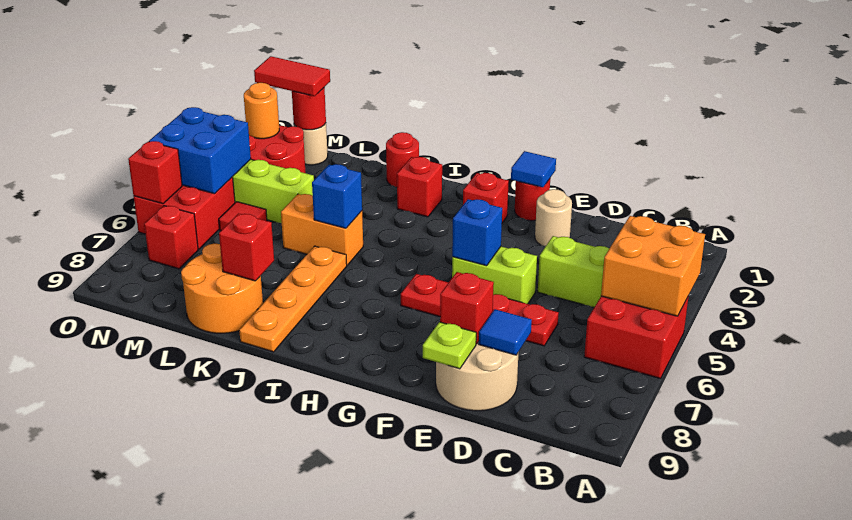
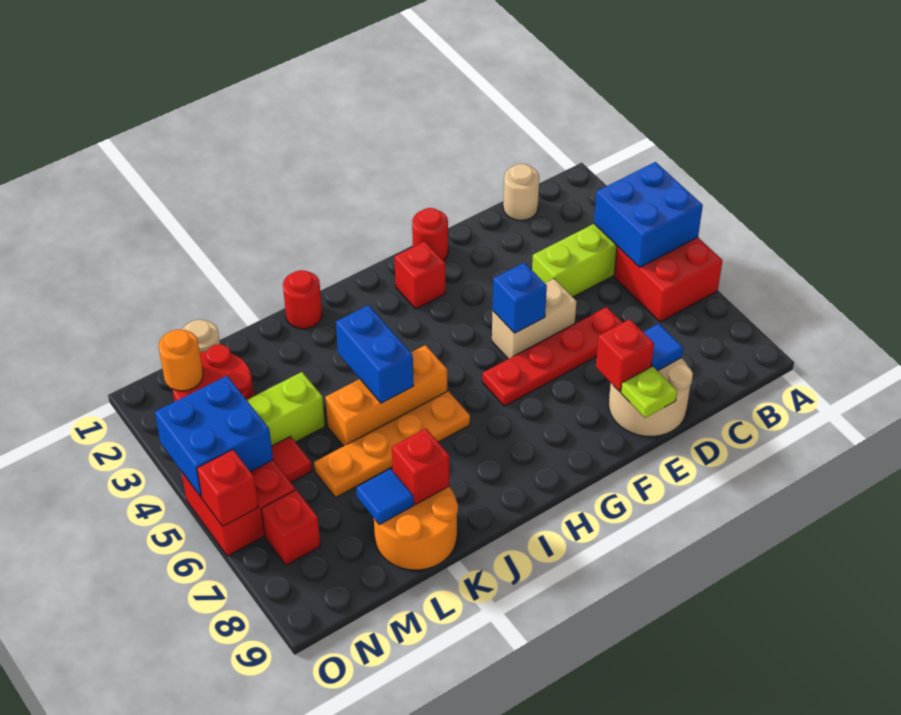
orange brick A4:B5 level 2 -> blue brick A4:B5 level 2
tan round brick E2 level 1 -> tan round brick C1 level 1
lime brick E5:F5 level 1 -> tan brick E5:F5 level 1
blue tile F1 level 2 -> blue tile L8 level 2
red brick I2 level 1 -> none
orange brick J5:K5 level 1 -> orange brick I5:K5 level 1
blue brick J5 level 2 -> blue brick J4:J5 level 2
orange plate J6:J9 level 1 -> orange plate I6:L6 level 1
red round brick M1 level 2 -> none
red tile M1:N1 level 3 -> none

